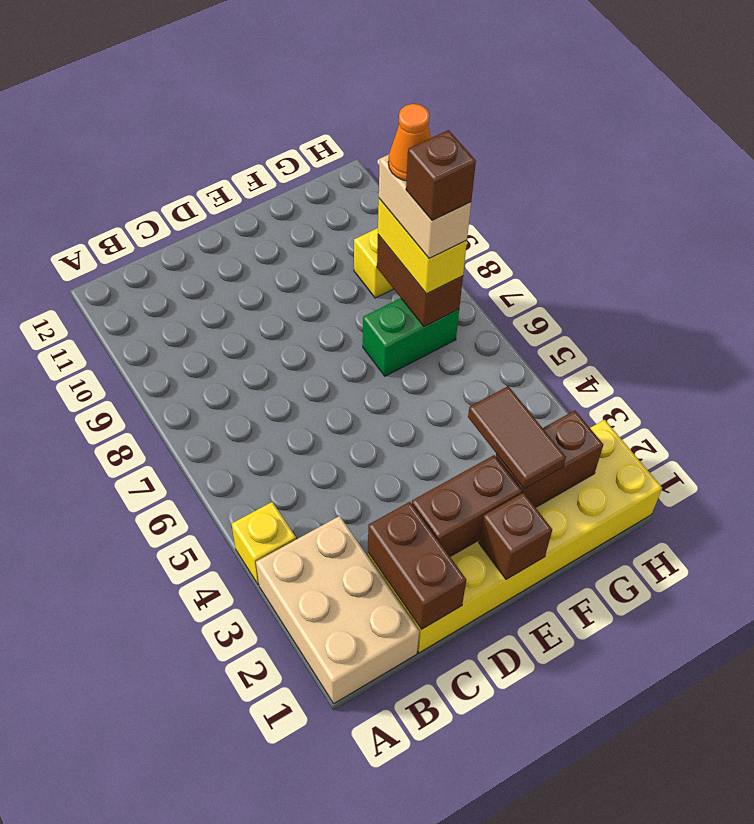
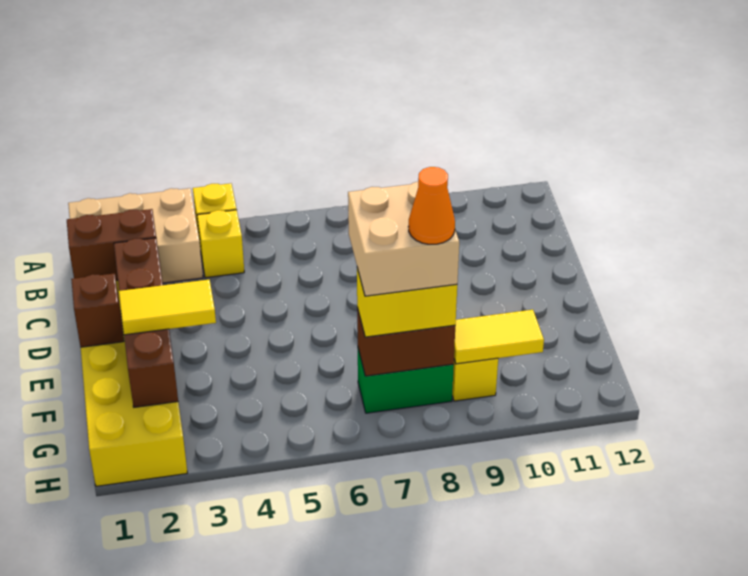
none -> yellow brick B4 level 1
brown tile F2:F3 level 3 -> yellow tile F2:F3 level 3
green brick F7:G7 level 1 -> green brick G7:G8 level 1
tan brick G7:G8 level 4 -> tan brick F7:G8 level 4
brown brick G7 level 5 -> none
none -> yellow tile G9:G10 level 2

